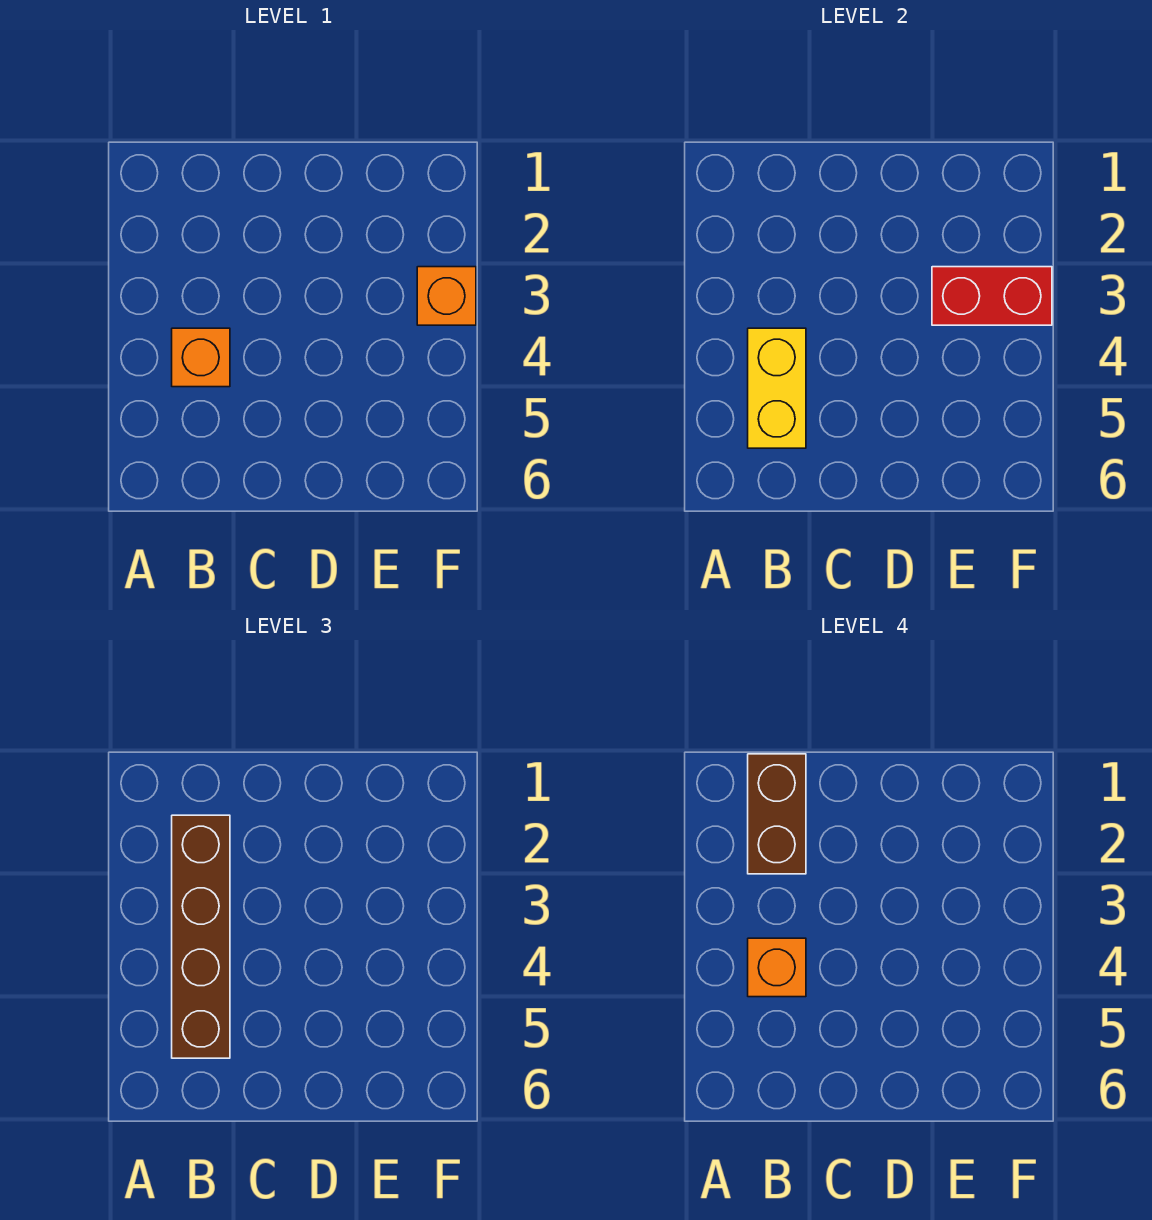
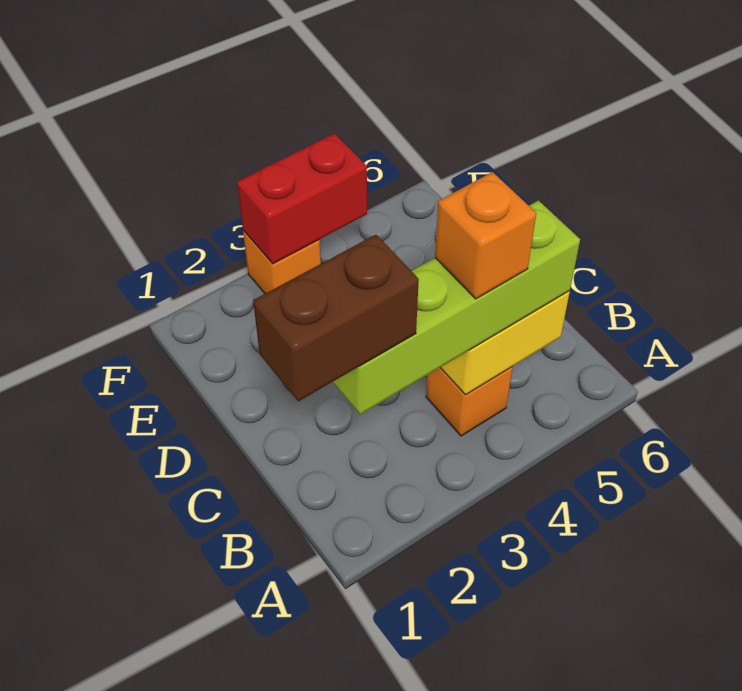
brown brick B2:B5 level 3 -> lime brick B2:B5 level 3
red brick E3:F3 level 2 -> red brick F3:F4 level 2

